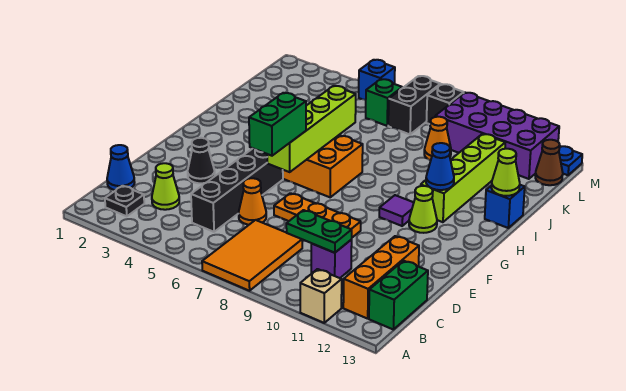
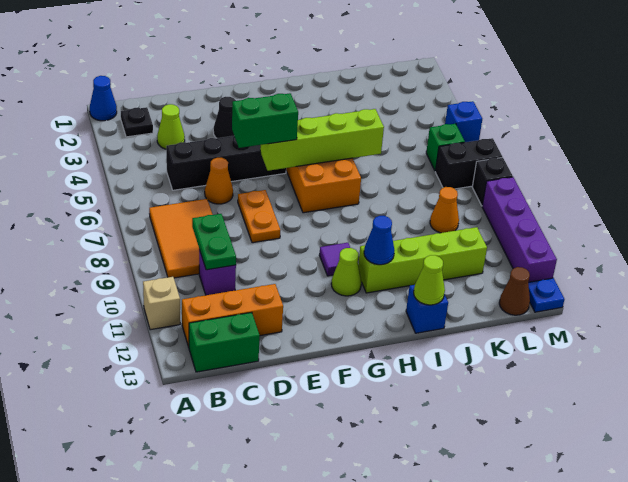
orange tile A7:C8 level 1 -> orange tile B7:C9 level 1
blue cone C1 level 1 -> blue cone A1 level 1
orange plate E7:E9 level 1 -> orange plate E7:E8 level 1
purple brick L9:M12 level 1 -> purple brick M9:M12 level 1

